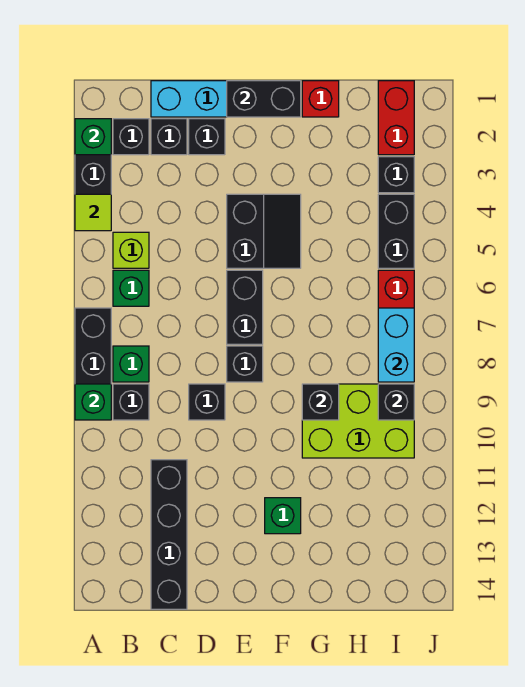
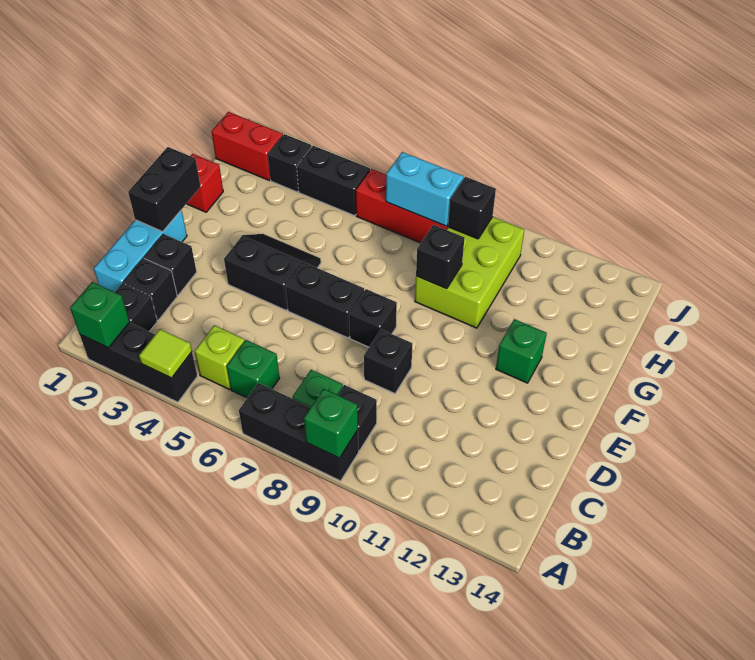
black brick C11:C14 level 1 -> none

